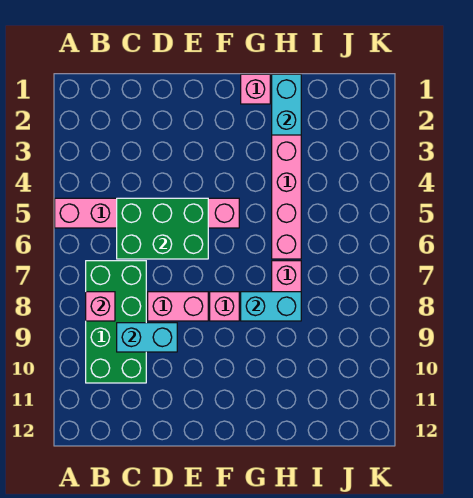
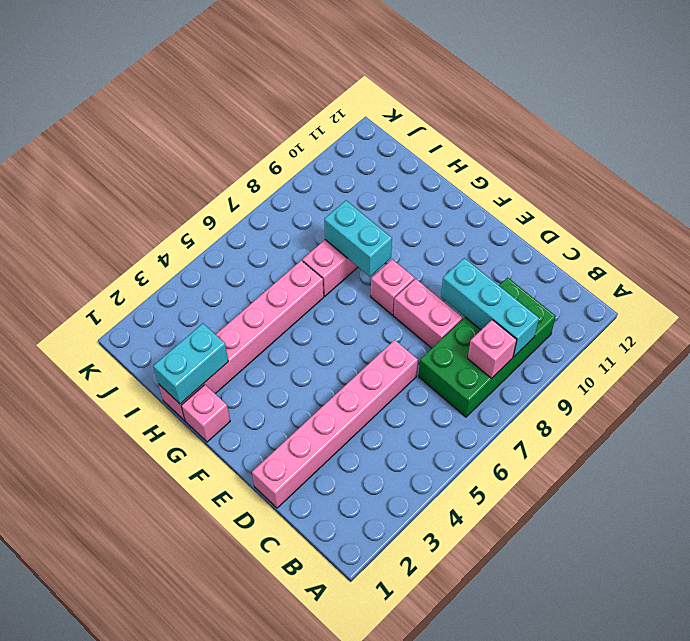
pink brick A5:F5 level 1 -> pink brick D1:D6 level 1
green brick C5:E6 level 2 -> none
cyan brick C9:D9 level 2 -> cyan brick B9:D9 level 2

